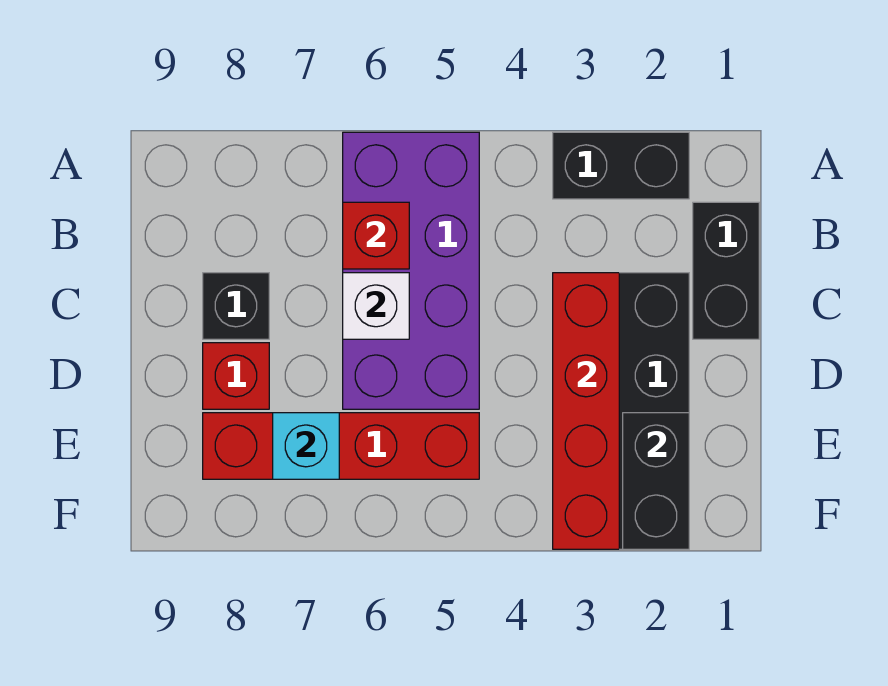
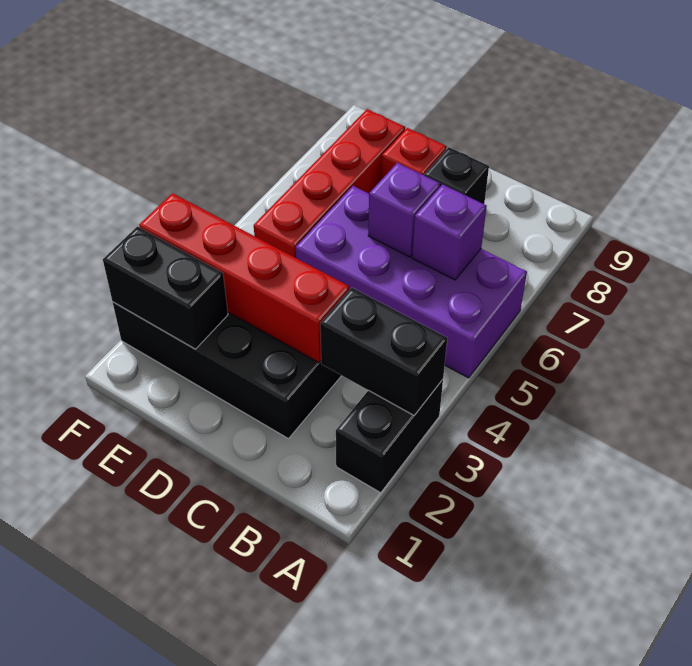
black brick B1:C1 level 1 -> black brick A3:B3 level 2
red brick B6 level 2 -> purple brick B6 level 2
white brick C6 level 2 -> purple brick C6 level 2
cyan brick E7 level 2 -> none

